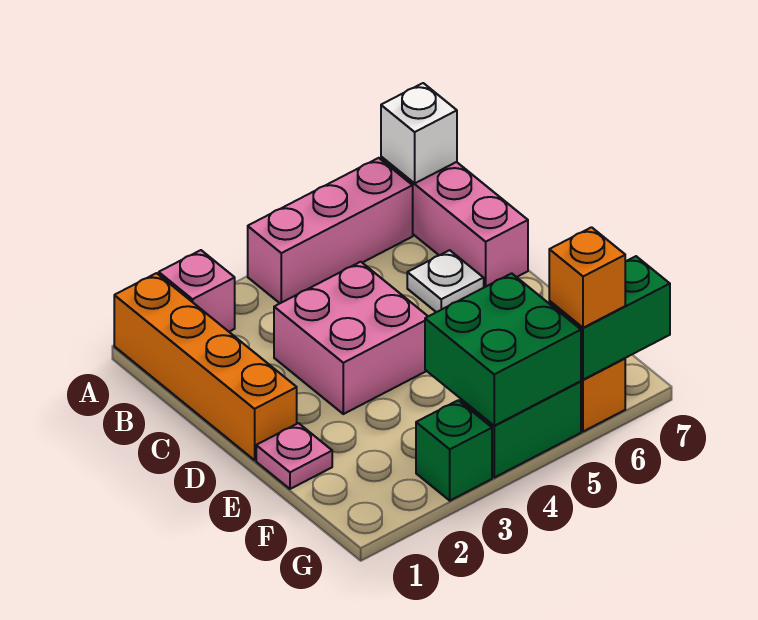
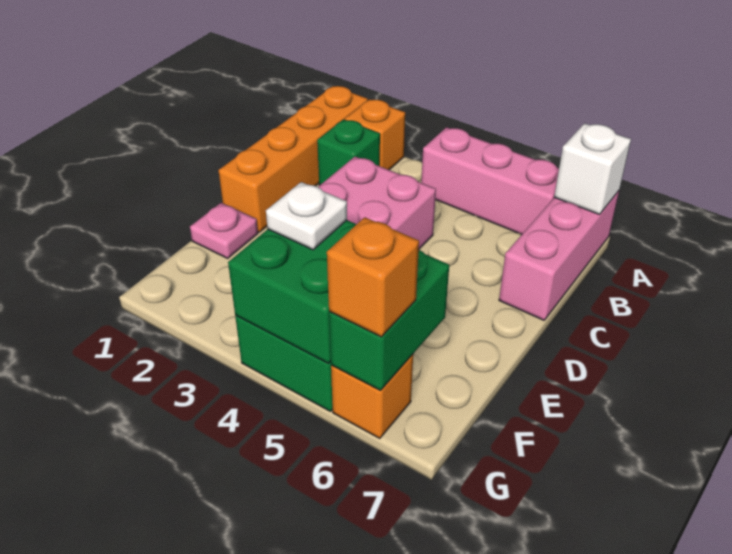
pink brick A2 level 1 -> orange brick A2 level 1
white plate C6 level 1 -> white plate F4 level 3
green brick G3 level 1 -> green brick B2 level 1
green brick G6:G7 level 2 -> green brick F6:G6 level 2

